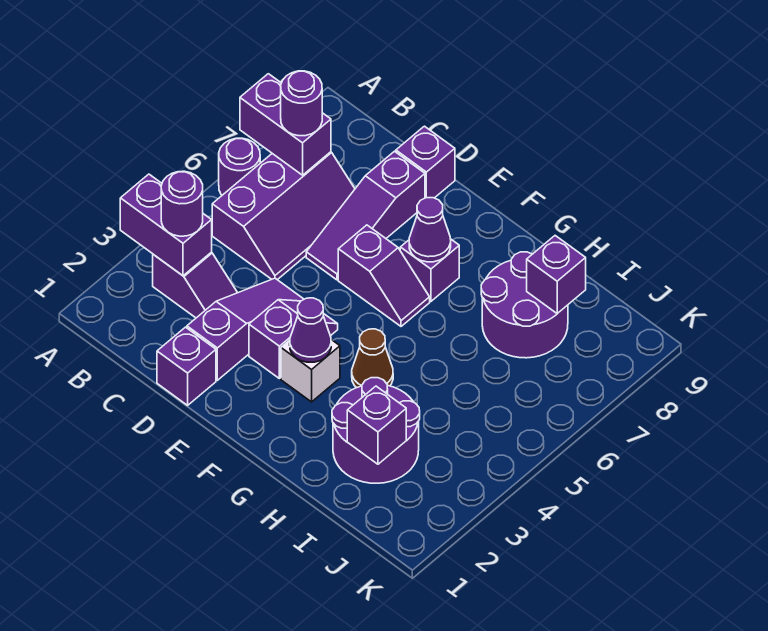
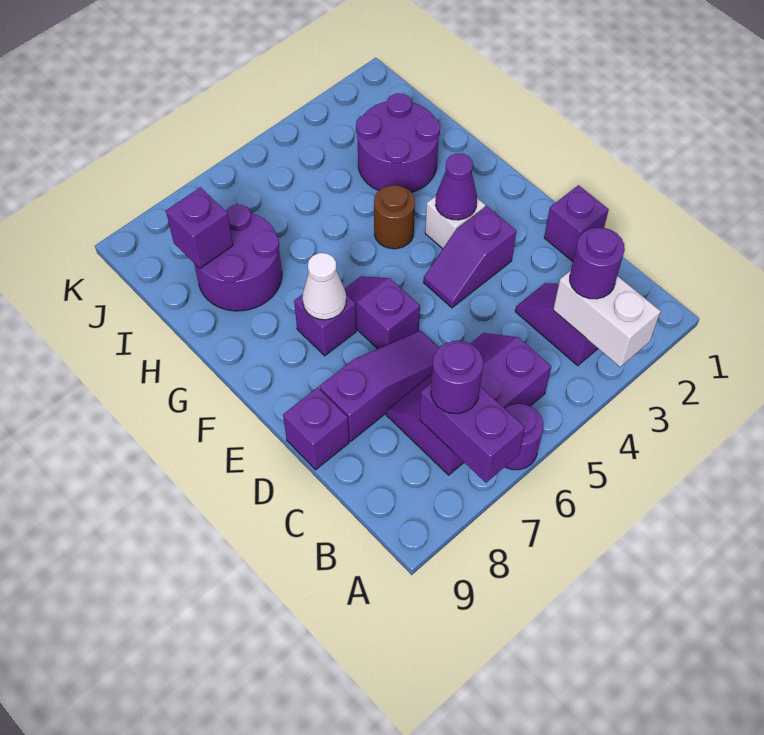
purple brick A3:B3 level 2 -> white brick A3:B3 level 2
purple slope D2:D4 level 1 top 2 -> none
purple cone F7 level 2 -> white cone F7 level 2
brown cone G4 level 1 -> brown round brick G4 level 1
purple brick I2 level 2 -> none

